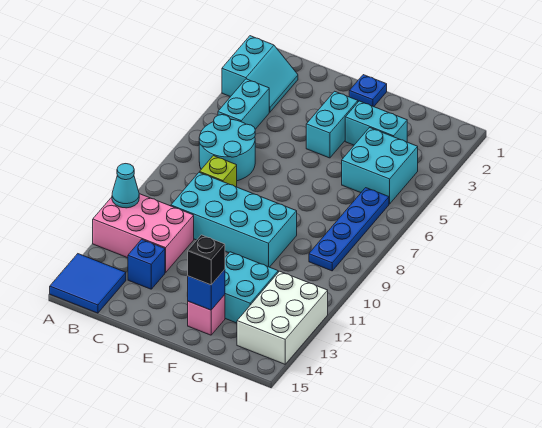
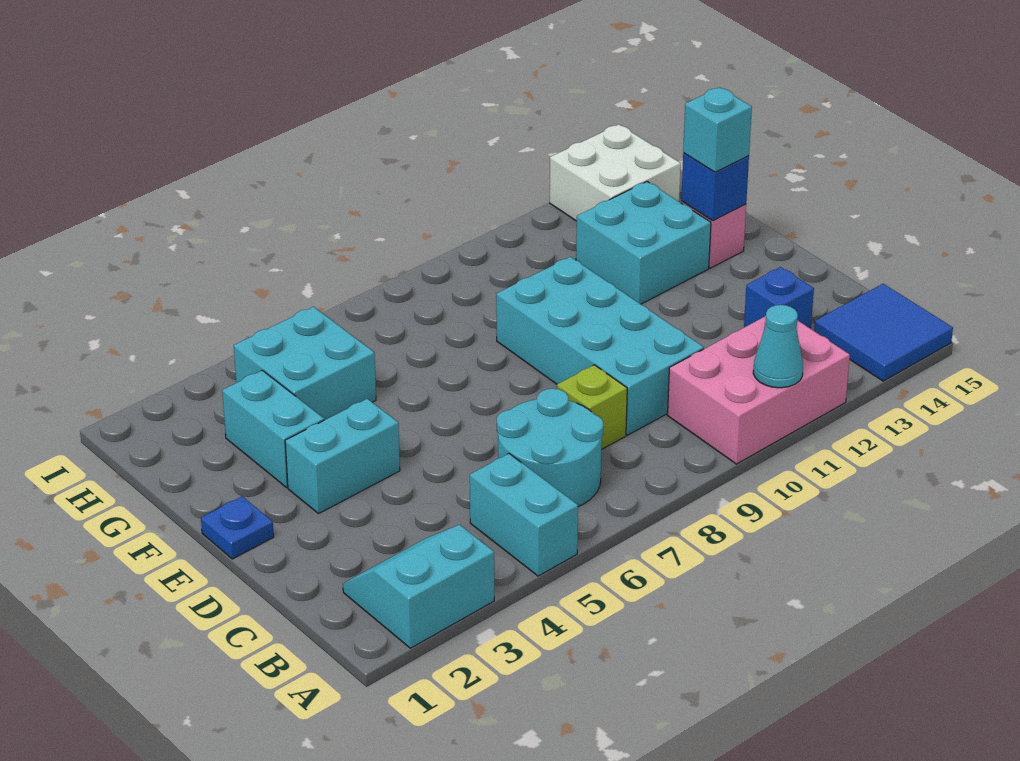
pink brick A11:C12 level 1 -> pink brick A10:B12 level 1
cyan brick B4:B5 level 1 -> cyan brick A5:B5 level 1
black brick F14 level 3 -> cyan brick F14 level 3
blue plate H6:H9 level 1 -> none
white brick H12:I14 level 1 -> white brick H13:I14 level 1

